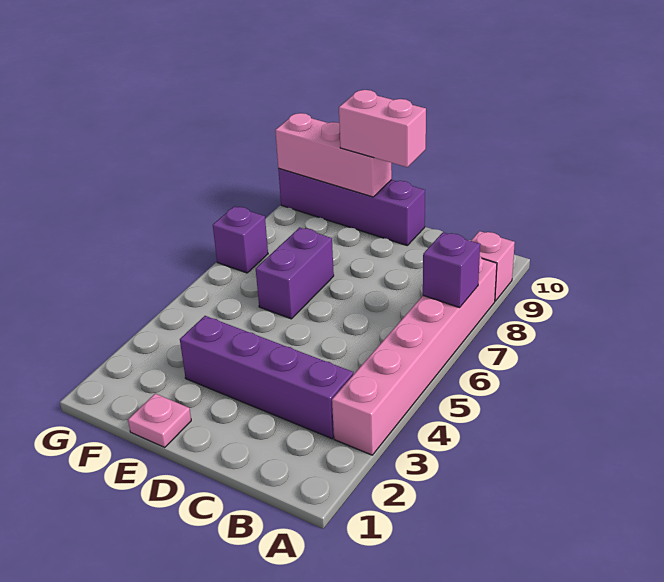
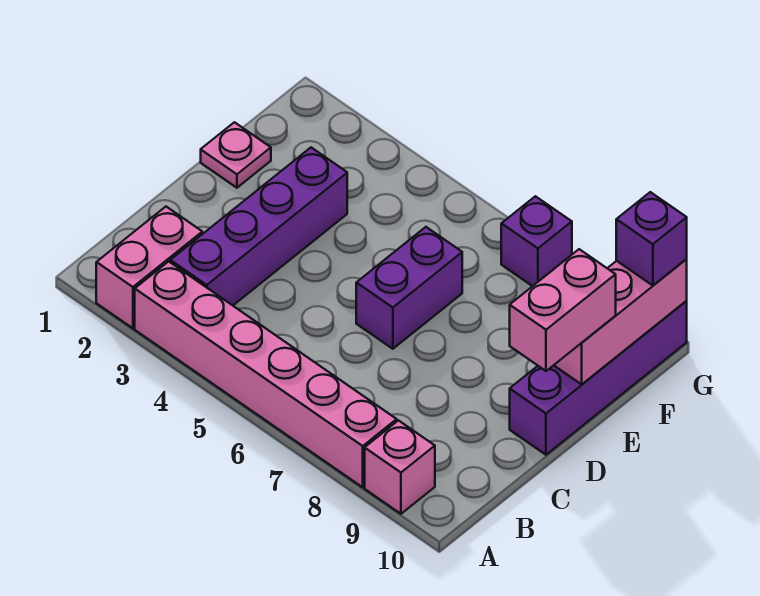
none -> pink brick A2:B2 level 1
purple brick A7 level 2 -> purple brick G10 level 3
purple brick E6:E7 level 1 -> purple brick D6:E6 level 1

